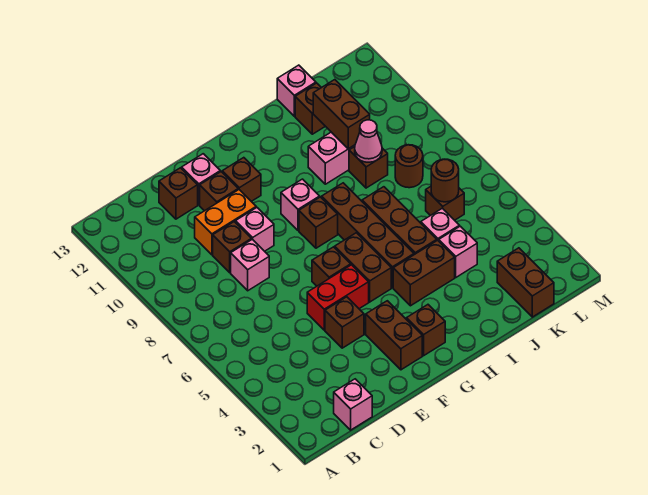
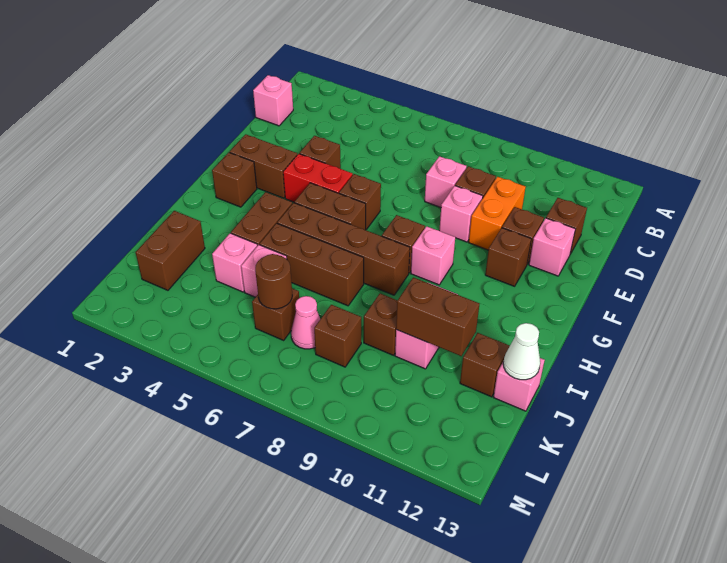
red brick E5:F5 level 1 -> red brick F4:F5 level 1
pink cone J9 level 2 -> pink cone K7 level 1
none -> white cone J13 level 2
brown brick K1:K2 level 1 -> brown brick J2:K2 level 1
brown round brick K8 level 1 -> brown brick K8 level 1

